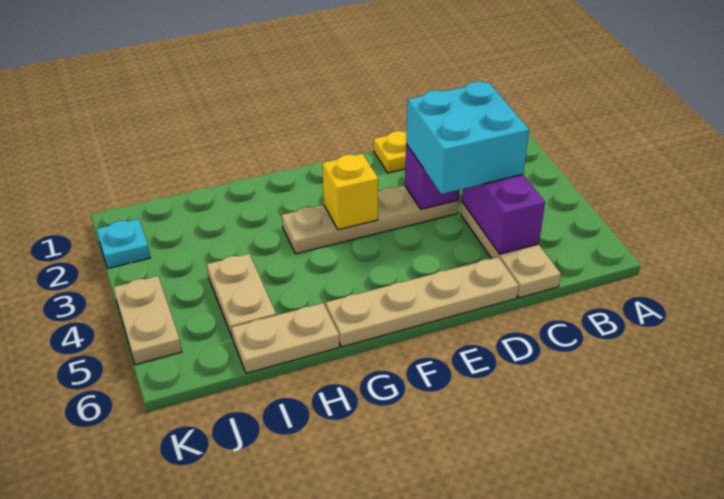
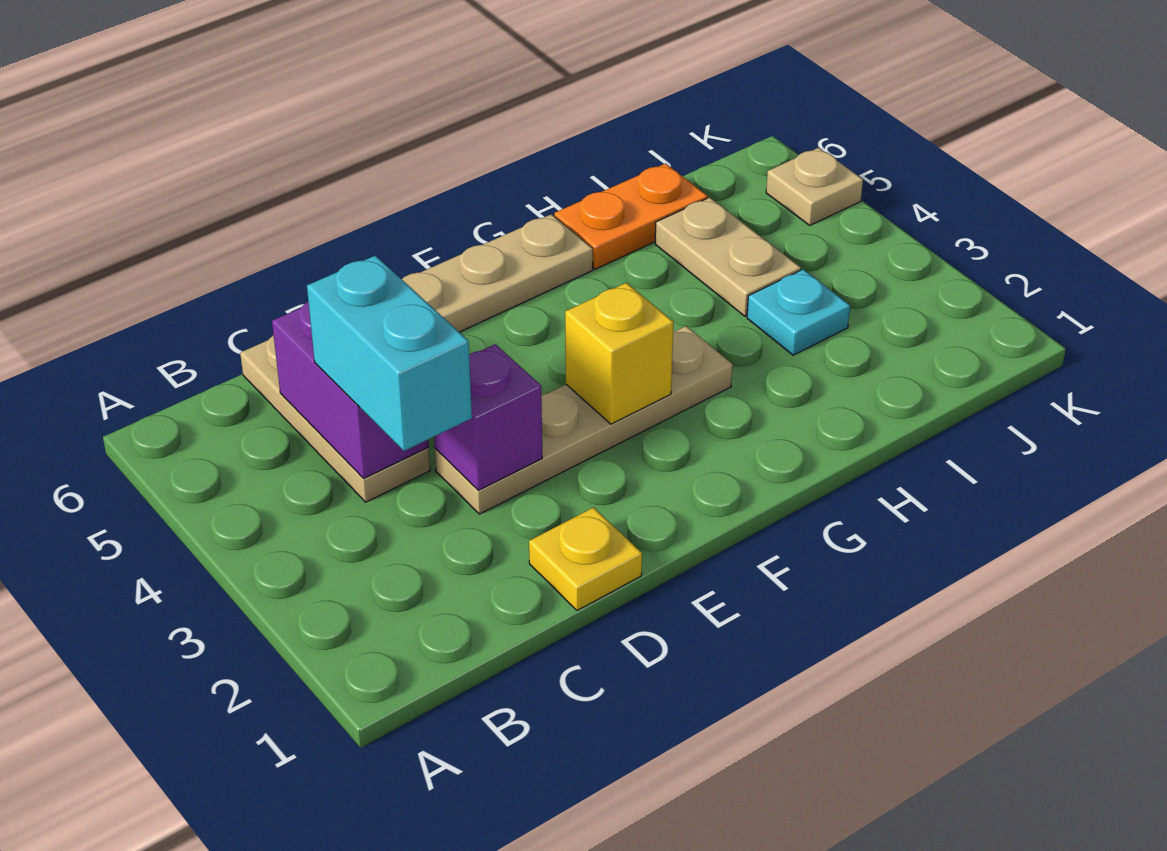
cyan brick C3:D4 level 3 -> cyan brick C3:C4 level 3
tan plate H6:I6 level 1 -> orange plate H6:I6 level 1
cyan plate K2 level 1 -> cyan plate I3 level 1
tan plate K4:K5 level 1 -> tan plate K5 level 1

